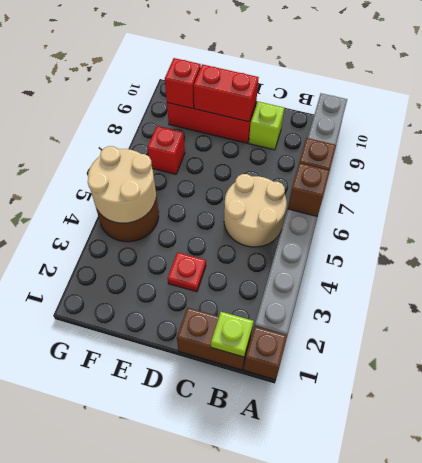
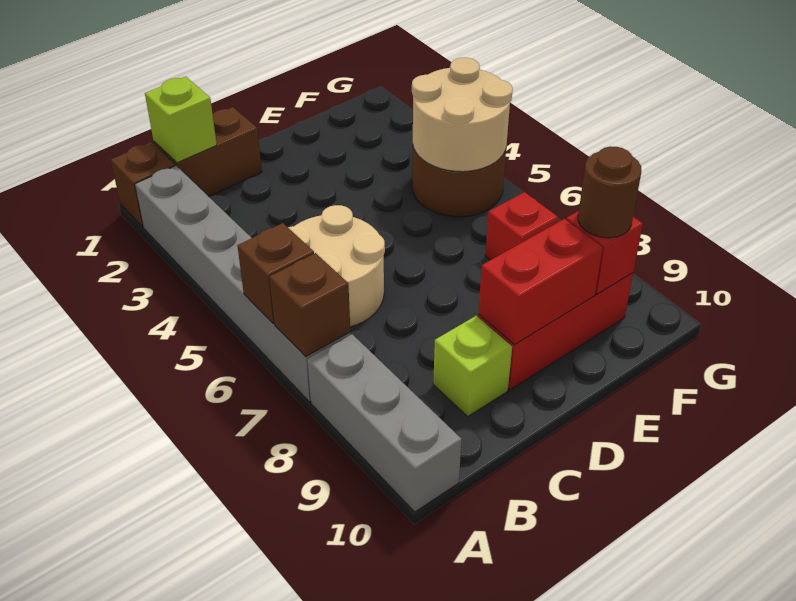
lime plate B1 level 2 -> lime brick B1 level 2
red plate D3 level 1 -> none
none -> brown round brick F9 level 3

